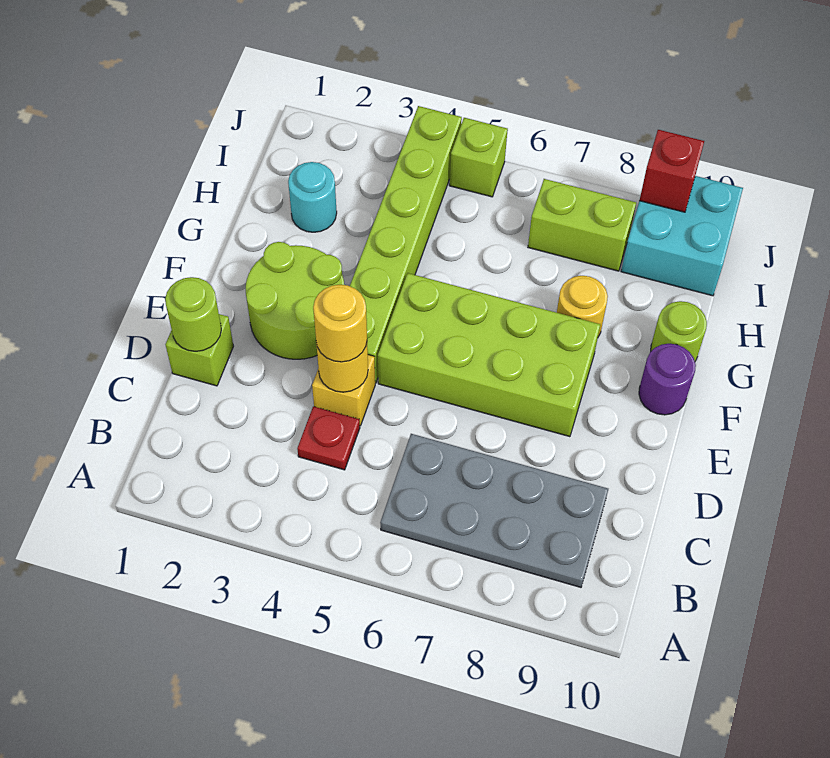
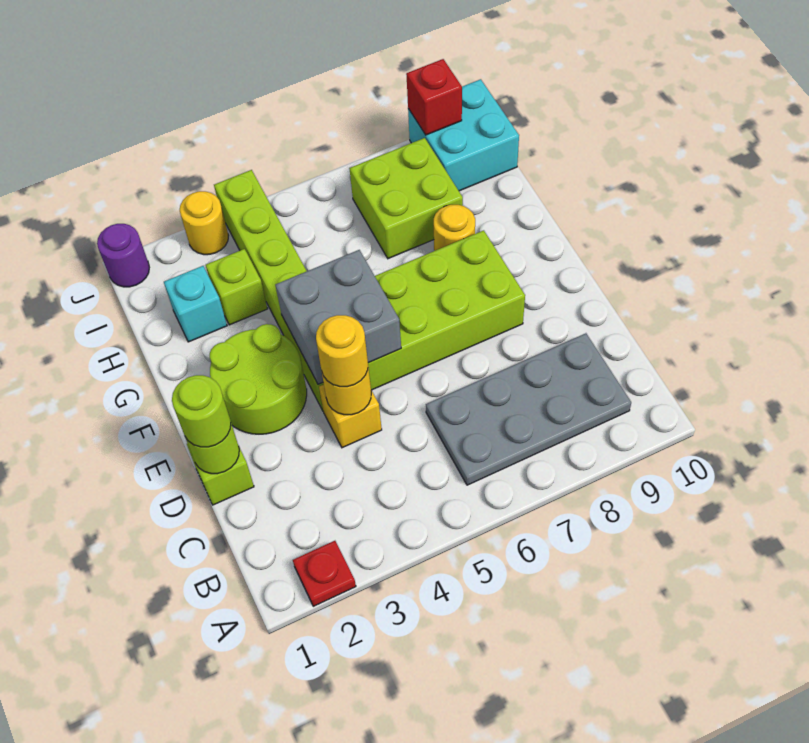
red plate C4 level 1 -> red plate A2 level 1
none -> grey brick E4:F5 level 2
purple round brick F10 level 1 -> purple round brick J1 level 1
lime round brick G10 level 1 -> lime round brick D1 level 3
cyan round brick H2 level 1 -> cyan brick H2 level 1
lime brick I7:I8 level 1 -> lime brick H7:I8 level 1
none -> yellow round brick J3 level 1
lime brick J5 level 1 -> lime brick H3 level 1

